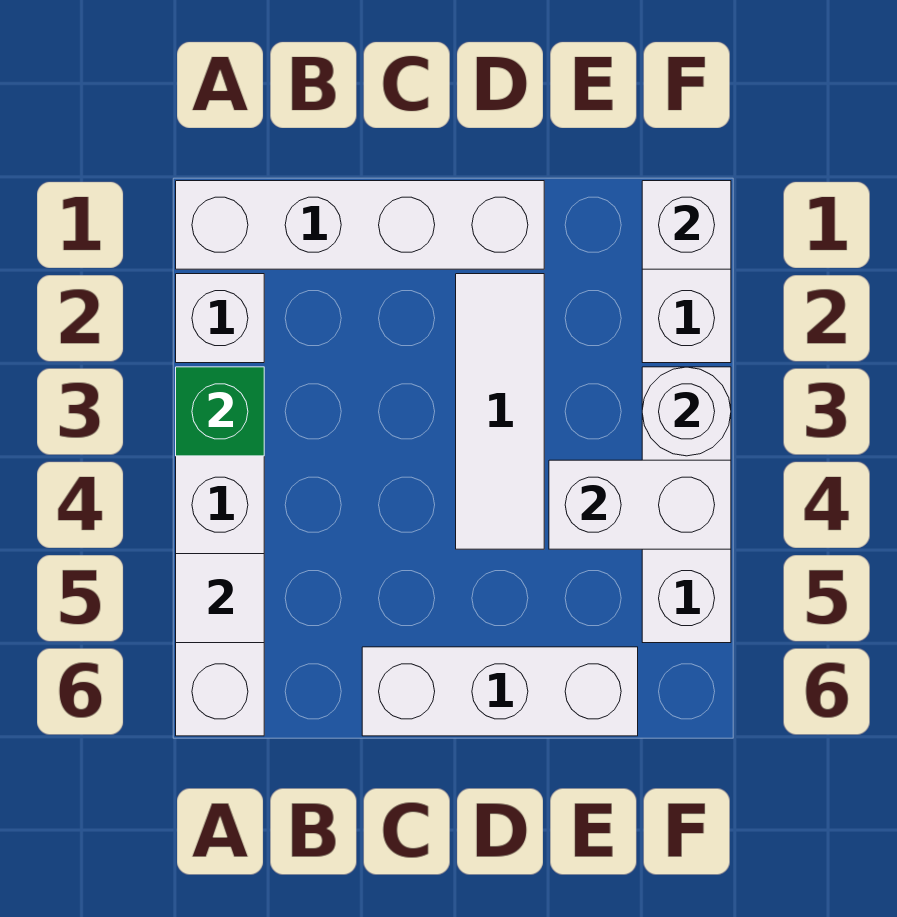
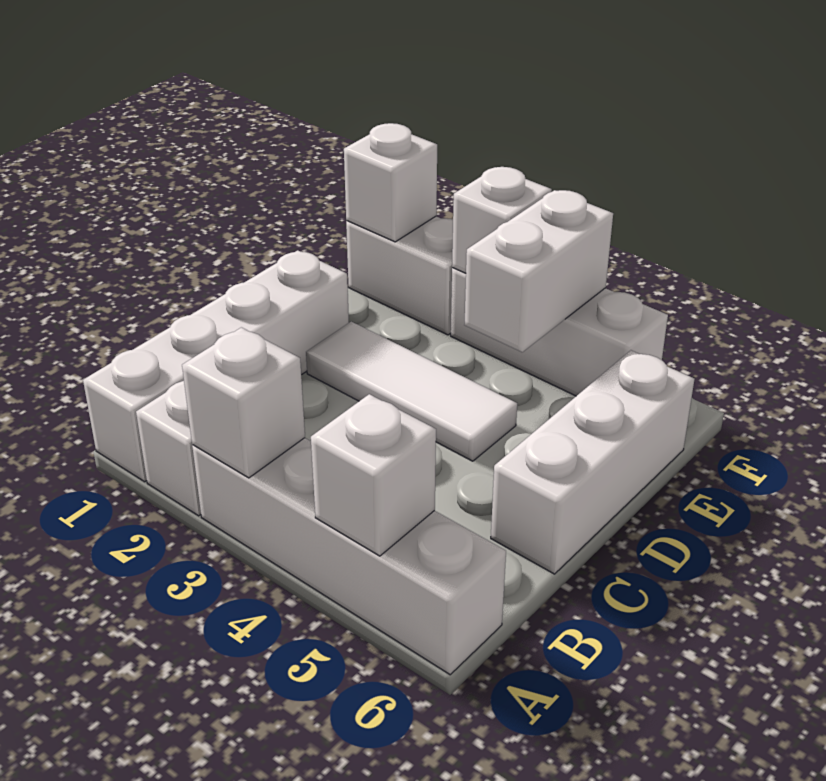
green brick A3 level 2 -> white brick A3 level 2
white tile A5 level 2 -> white brick A5 level 2
white round brick F3 level 2 -> white brick F3 level 2

